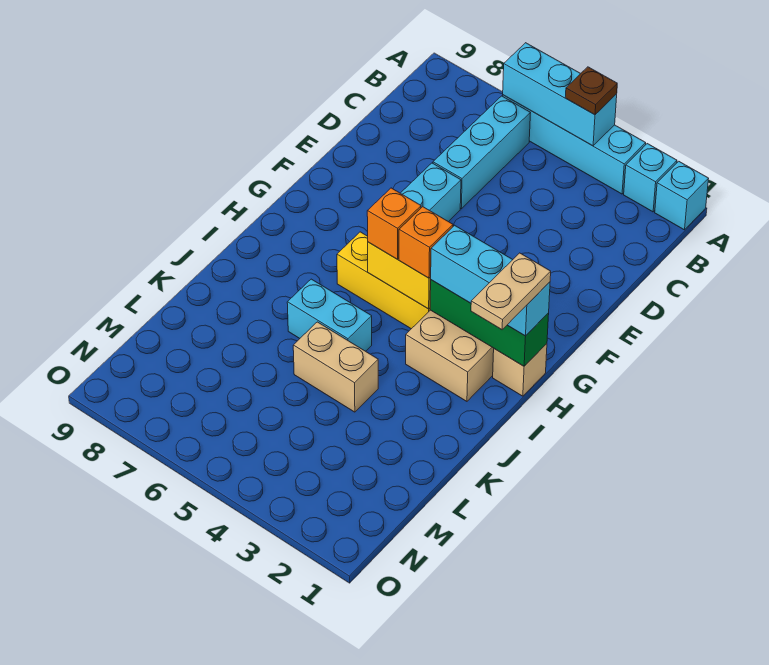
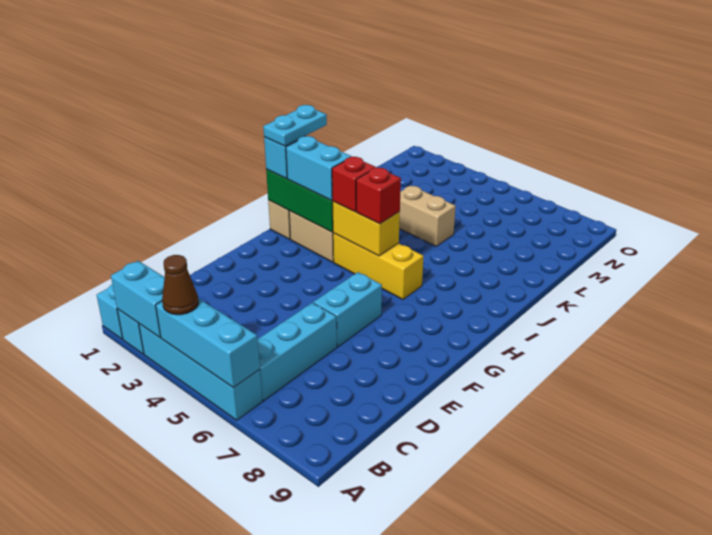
brown plate A4 level 3 -> brown cone A4 level 3
tan plate H1:I1 level 4 -> cyan plate H1:I1 level 4
orange brick H4 level 3 -> red brick H4 level 3
orange brick H5 level 3 -> red brick H5 level 3
cyan brick J5:J6 level 1 -> cyan brick A2:A3 level 2

